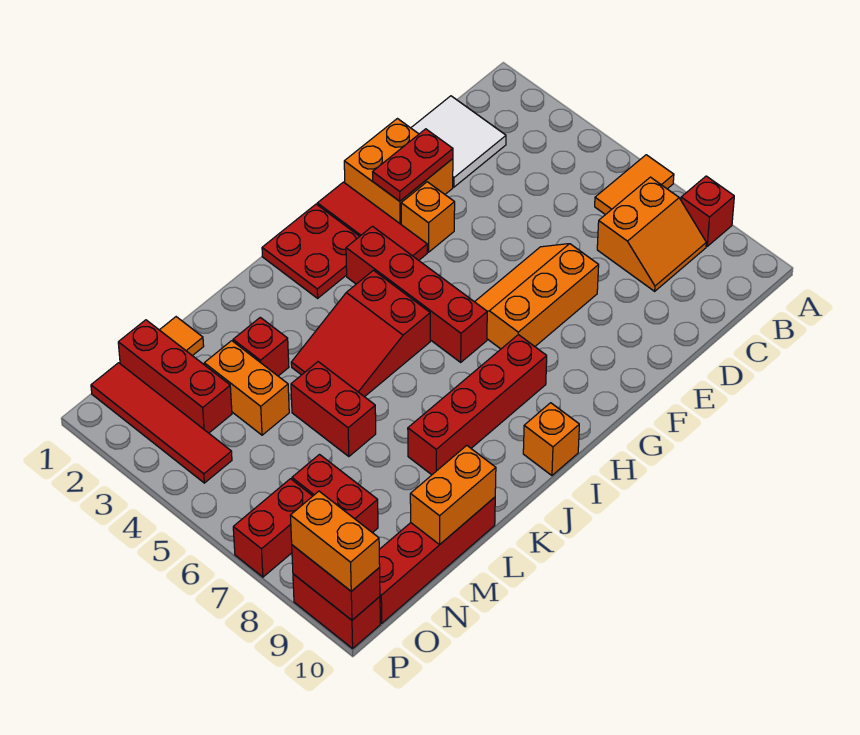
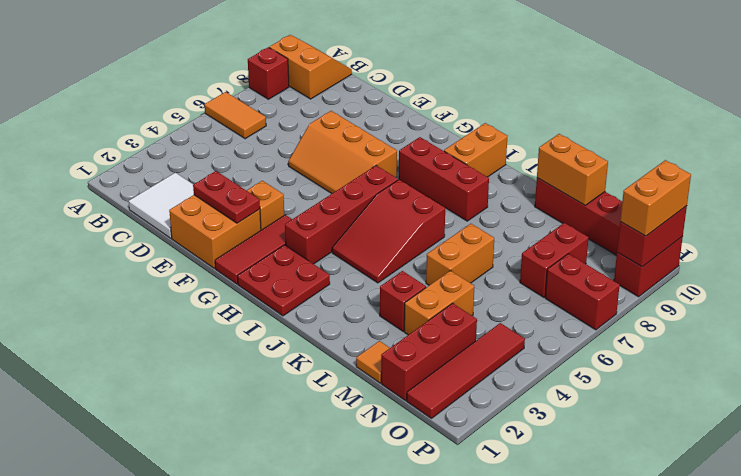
orange slope B7:C8 level 1 top 7 -> orange slope A9:B10 level 1 top 9
red brick H8:K8 level 1 -> red brick H8:J8 level 1
red slope I4:K5 level 1 top I -> red slope I4:J6 level 1 top 6
orange brick I10 level 1 -> orange brick I9:I10 level 1
red brick L5:L6 level 1 -> orange brick L5:L6 level 1

